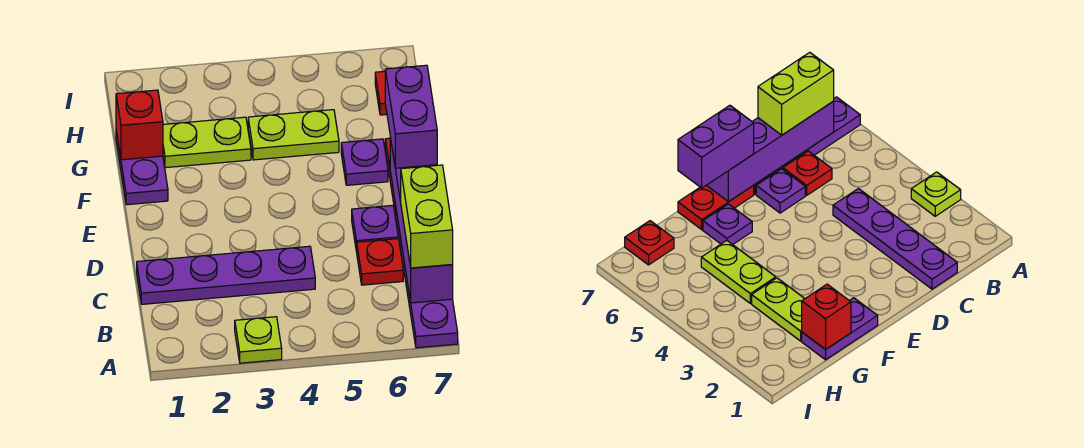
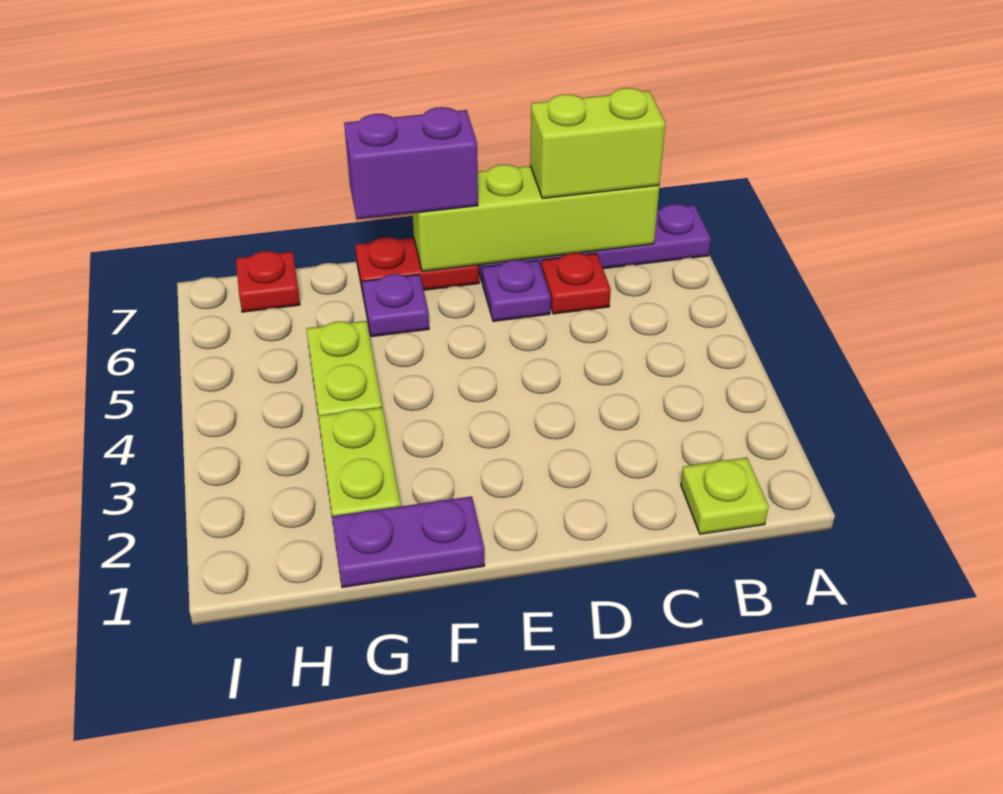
lime plate A3 level 1 -> lime plate B1 level 1
purple brick B7:E7 level 2 -> lime brick B7:E7 level 2
purple plate C1:C4 level 1 -> none
red brick G1 level 2 -> none

